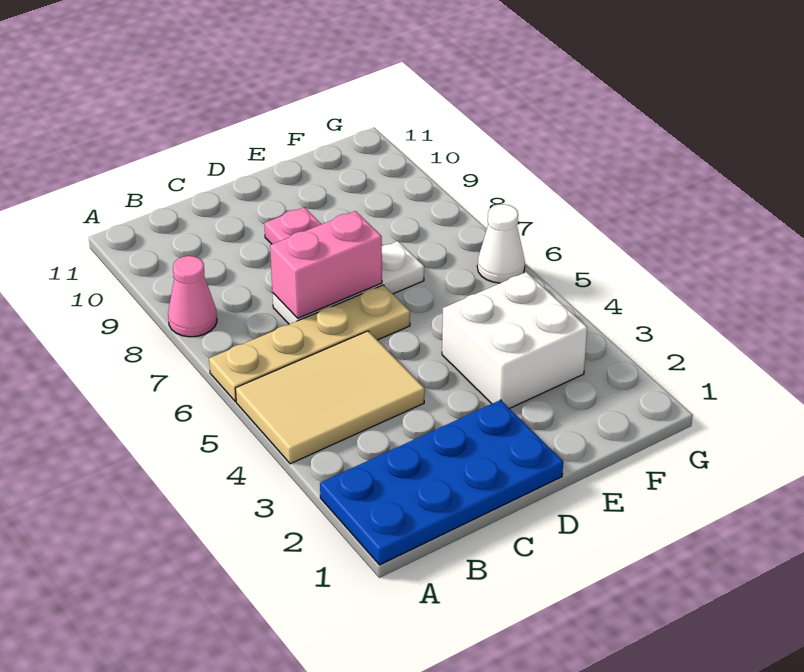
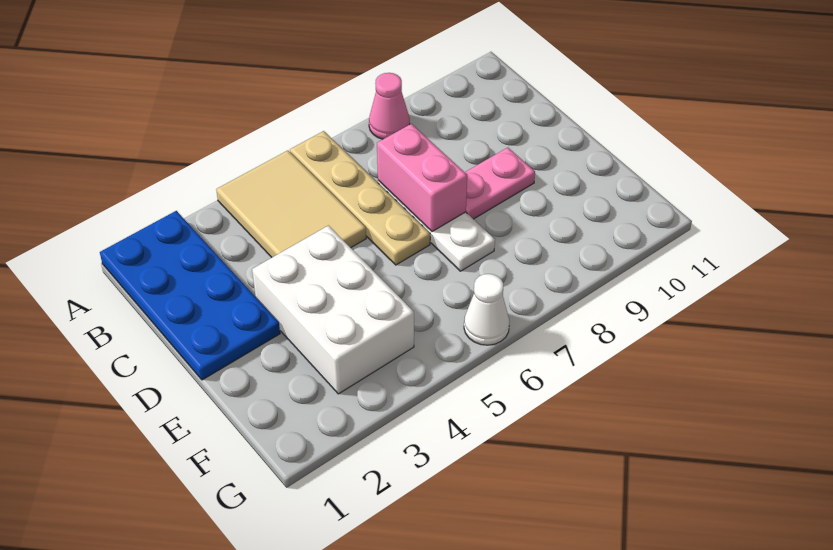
white brick E3:F4 level 1 -> white brick D3:F4 level 1

